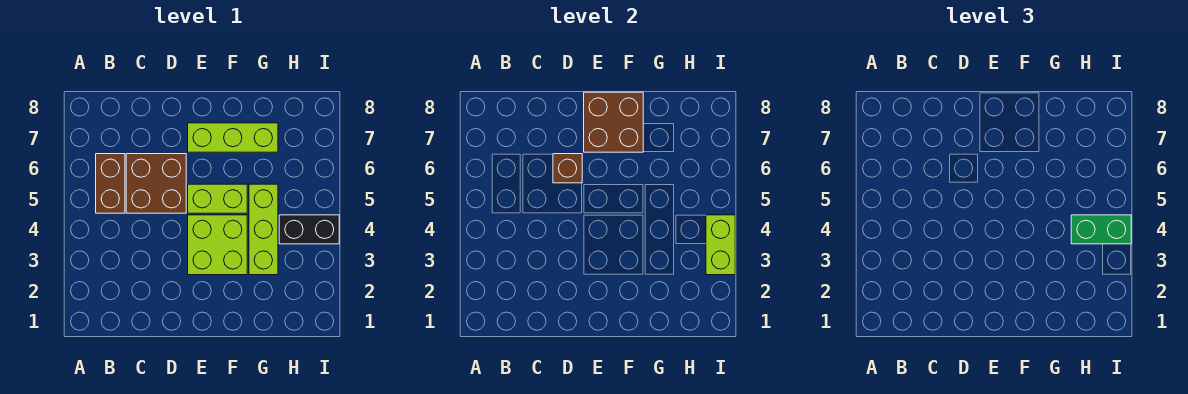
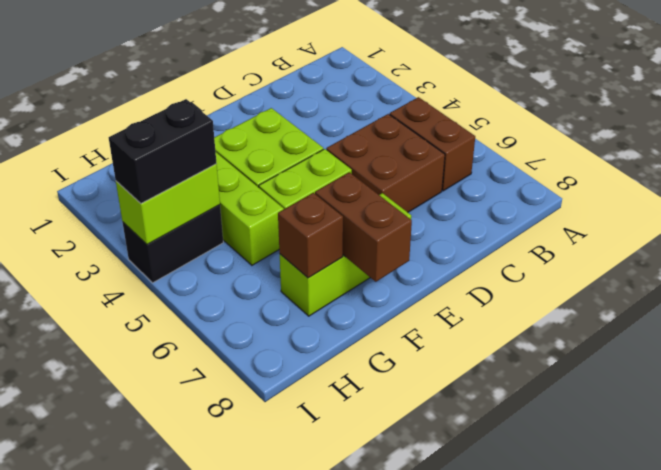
brown brick D6 level 2 -> brown brick G7 level 2
brown brick E7:F8 level 2 -> brown brick F7:F8 level 2
green brick H4:I4 level 3 -> black brick H4:I4 level 3
lime brick I3:I4 level 2 -> lime brick H4:I4 level 2

